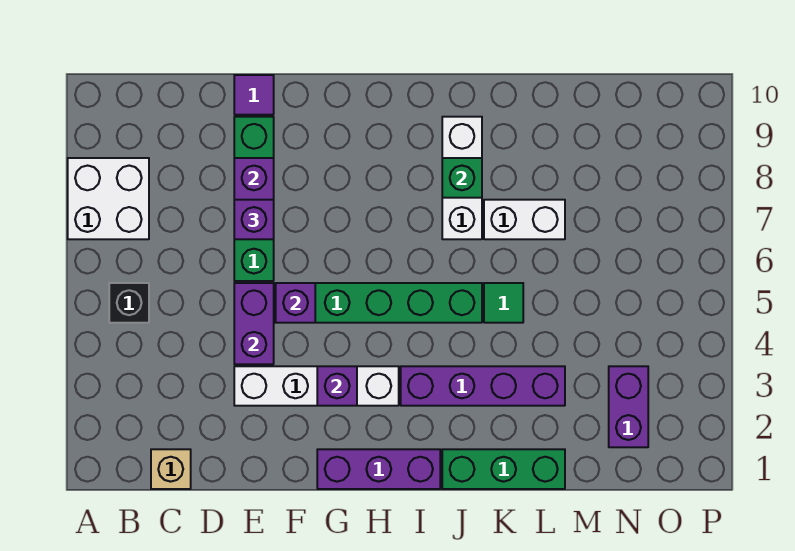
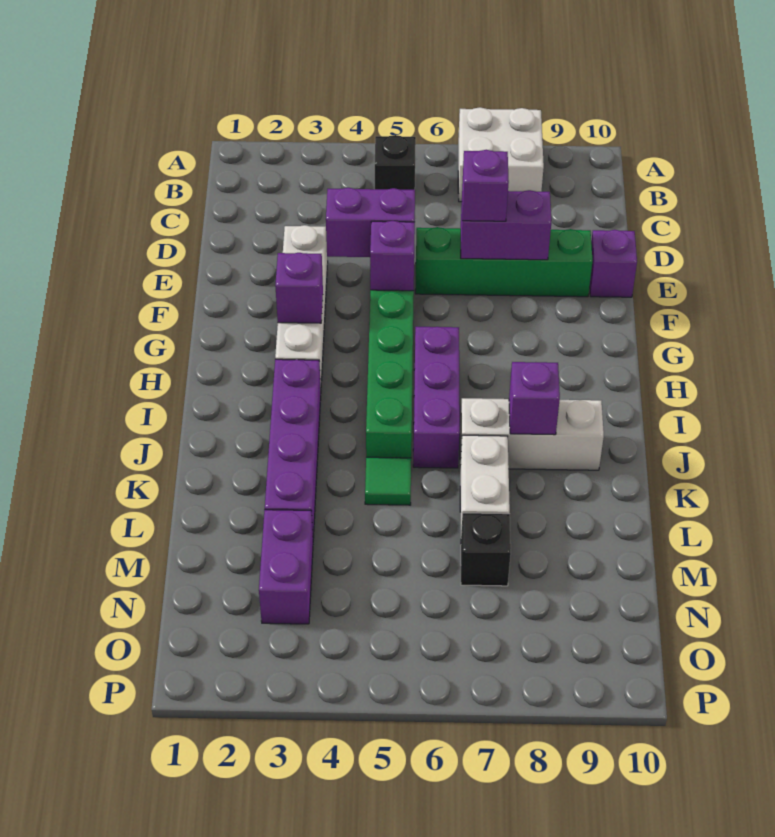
tan brick C1 level 1 -> none
purple tile E10 level 1 -> purple brick E10 level 1
purple brick G1:I1 level 1 -> purple brick H6:J6 level 1
green brick J1:L1 level 1 -> none
green brick J8 level 2 -> purple brick J8 level 2
none -> black brick M7 level 1
purple brick N2:N3 level 1 -> purple brick M3:N3 level 1

